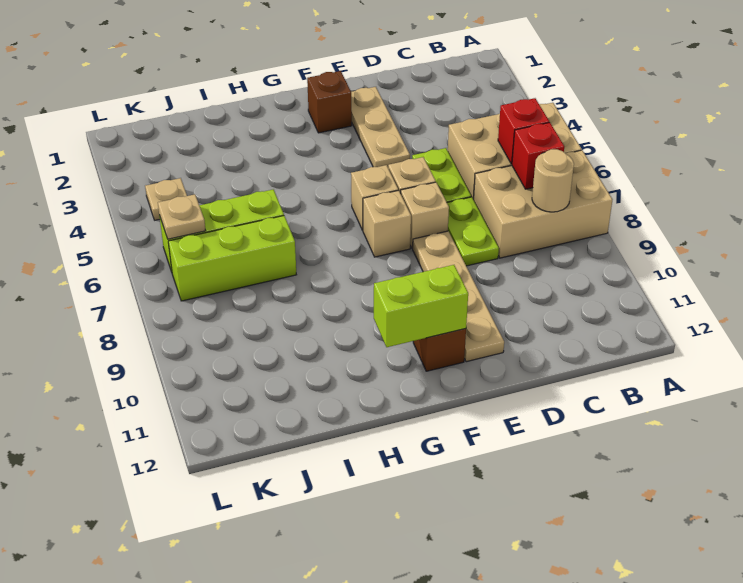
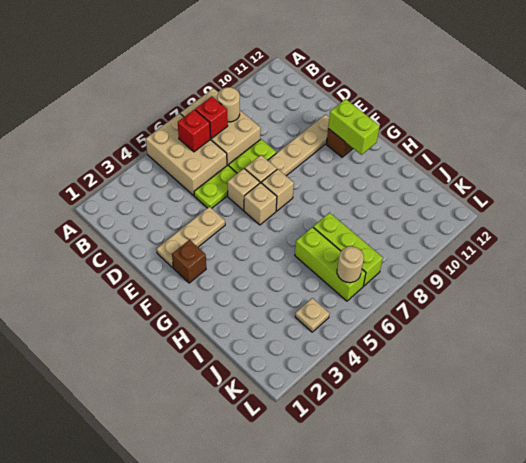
tan plate K6 level 2 -> tan round brick K6 level 2

